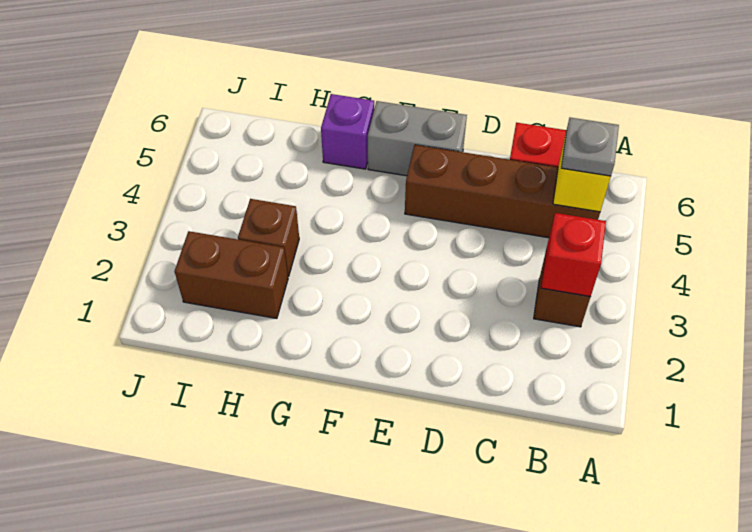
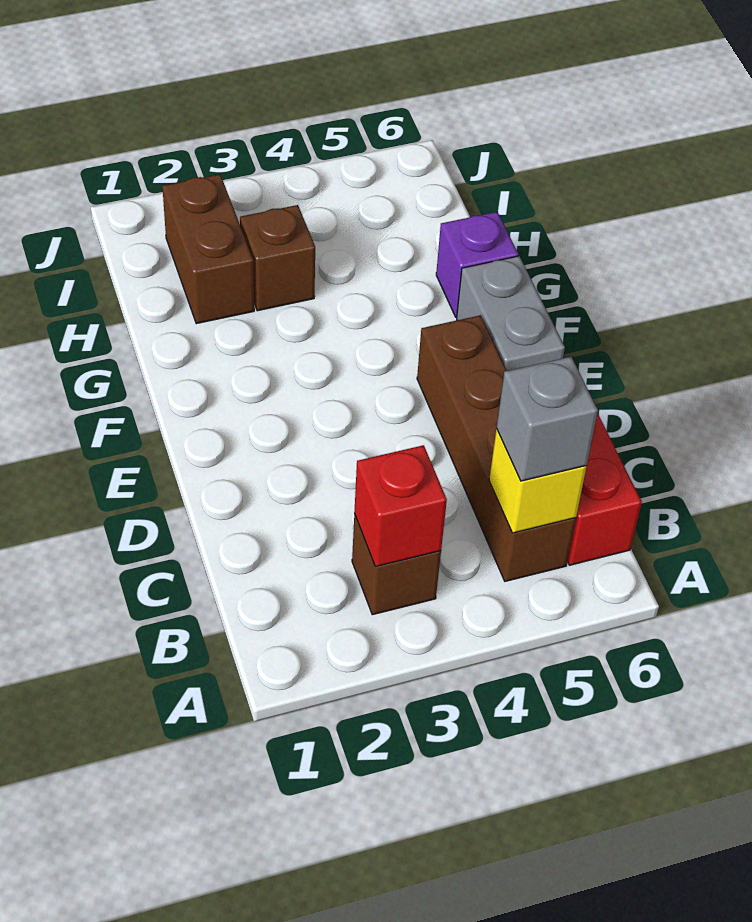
grey plate B5 level 3 -> grey brick B5 level 3

